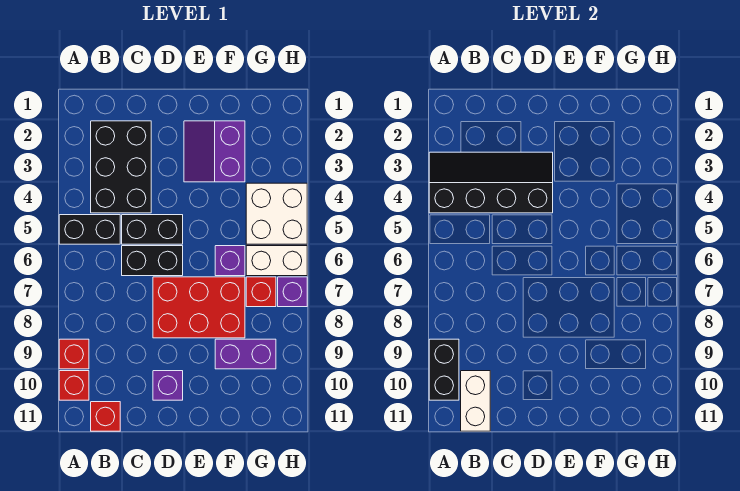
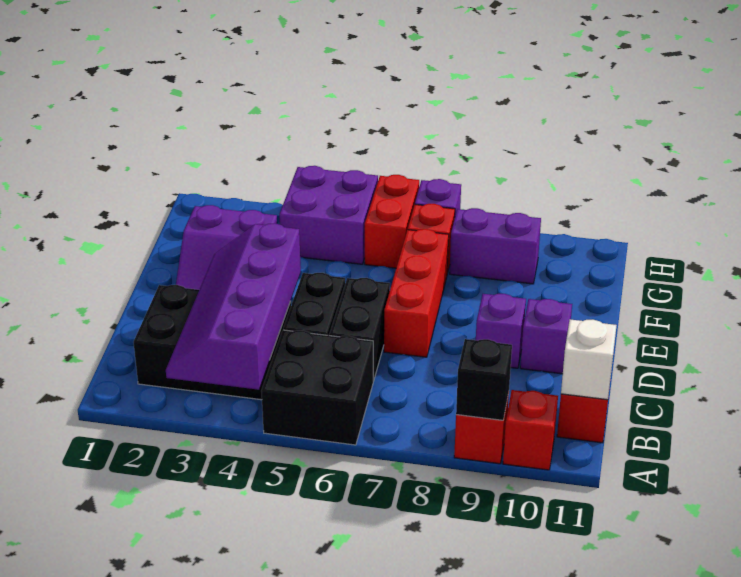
black slope A3:D4 level 2 top 4 -> purple slope A3:D4 level 2 top 4
black brick A5:B5 level 1 -> black brick A5:B6 level 1
black brick A9:A10 level 2 -> black brick A9 level 2
white brick B10:B11 level 2 -> white brick B11 level 2
red brick D7:F8 level 1 -> red brick D7:F7 level 1
purple brick F6 level 1 -> purple brick D9 level 1
purple brick F9:G9 level 1 -> purple brick G8:G9 level 1
white brick G4:H5 level 1 -> purple brick G4:H5 level 1
white brick G6:H6 level 1 -> red brick G6:H6 level 1

